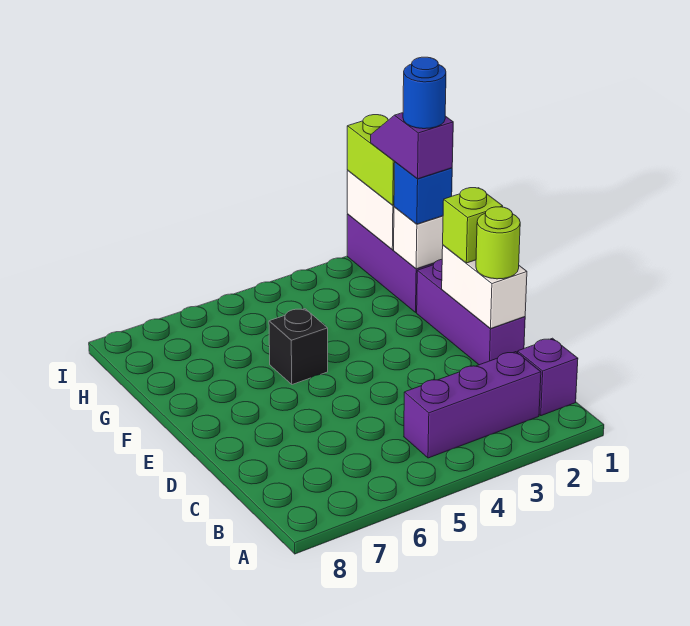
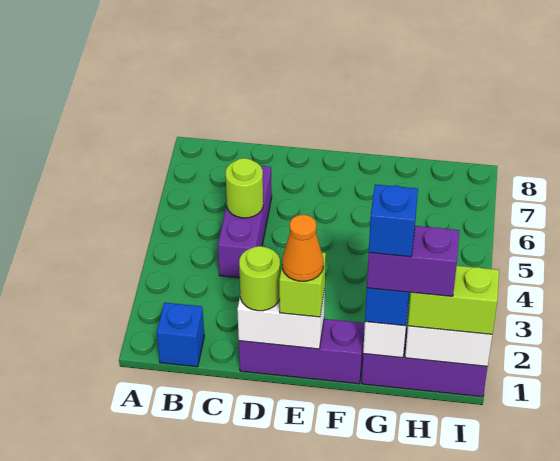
purple brick B1 level 1 -> blue brick B1 level 1
purple brick B2:B4 level 1 -> purple brick C4:C6 level 1
none -> lime round brick C5 level 2
none -> orange cone E1 level 4
black brick F5 level 1 -> none
purple slope G1:H1 level 4 top G -> purple brick G1:H1 level 4
blue round brick G1 level 5 -> blue brick G1 level 5

